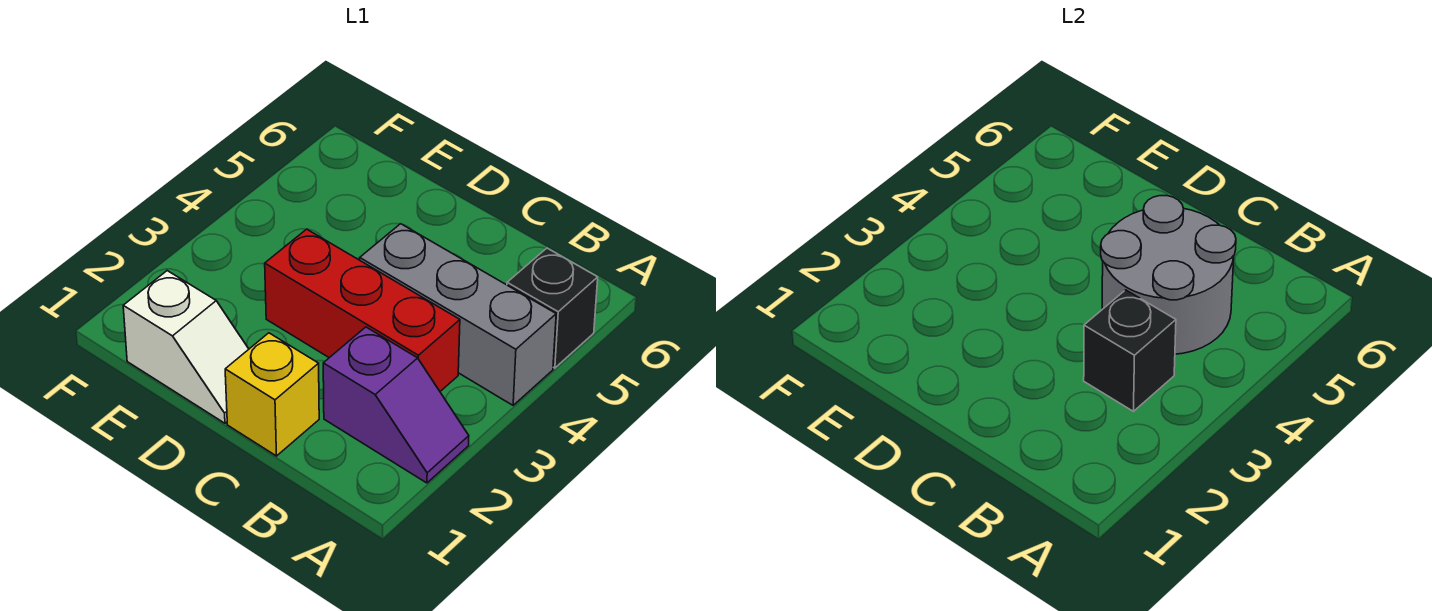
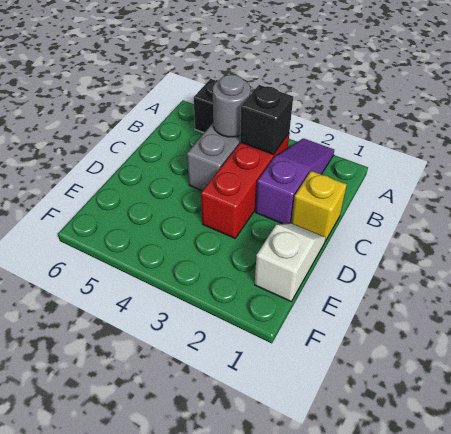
purple slope A2:B2 level 1 top B -> purple slope A2:C2 level 1 top C
grey round brick B4:C5 level 2 -> grey round brick B4 level 2

